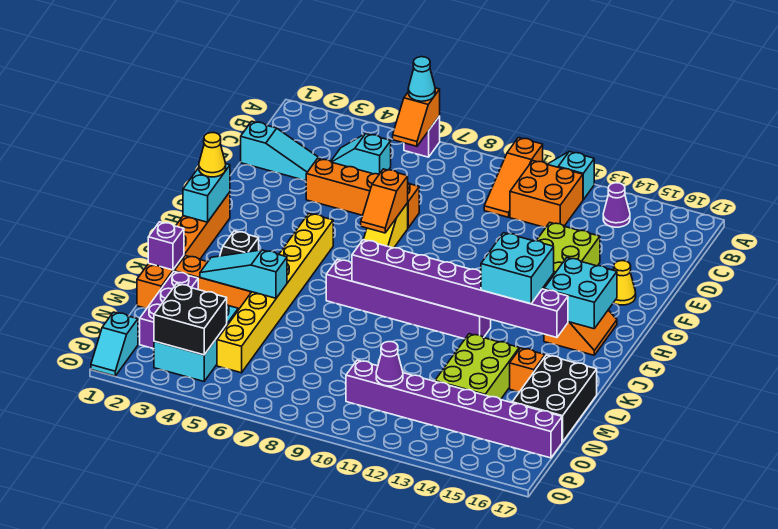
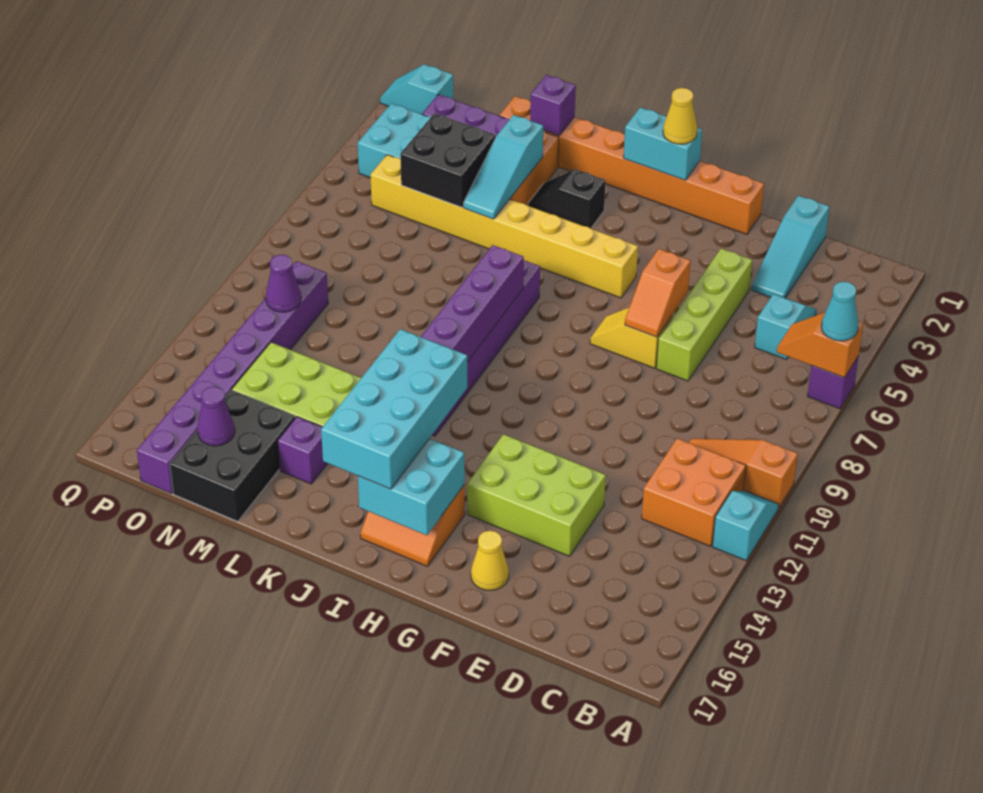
purple cone B14 level 1 -> purple cone N16 level 2
orange brick E4:E7 level 1 -> lime brick E4:E7 level 1
orange slope F7:G7 level 2 top F -> orange slope F6:F7 level 2 top 6
orange brick H1:M1 level 1 -> orange brick F1:M1 level 1
cyan brick I13:J14 level 3 -> cyan brick I13:J16 level 3
cyan slope L3:L5 level 2 top 5 -> cyan slope L3:L5 level 2 top 3
orange brick L15 level 1 -> purple brick L15 level 1
black brick L16:N17 level 1 -> black brick M15:N17 level 1
black brick O3:P4 level 2 -> black brick M4:N5 level 2

